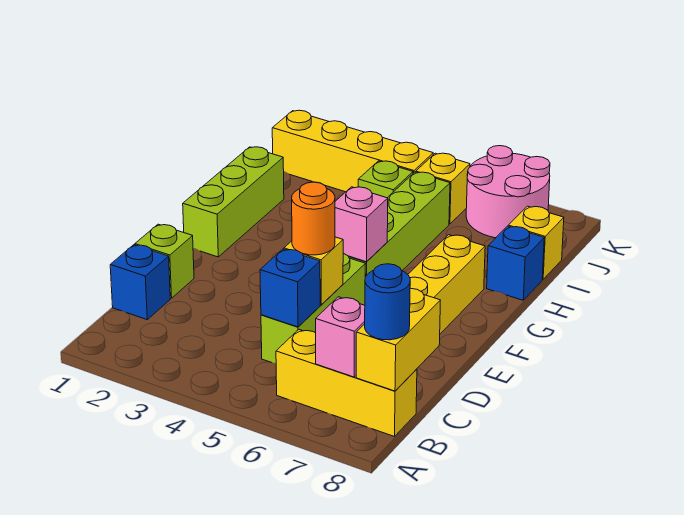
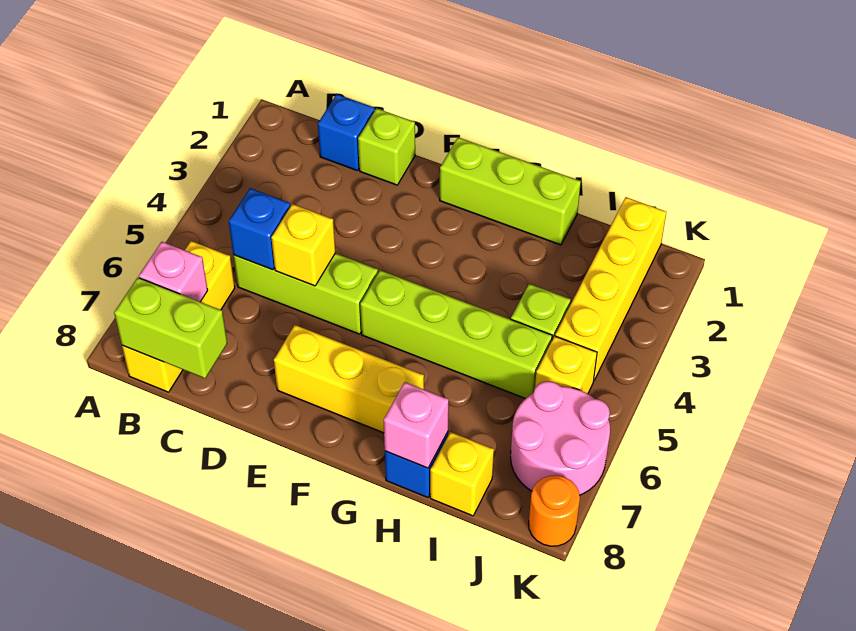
yellow brick B8:C8 level 2 -> lime brick B8:C8 level 2
blue round brick B8 level 3 -> none
orange round brick D5 level 3 -> orange round brick K8 level 1
pink brick F5 level 2 -> pink brick H8 level 2

